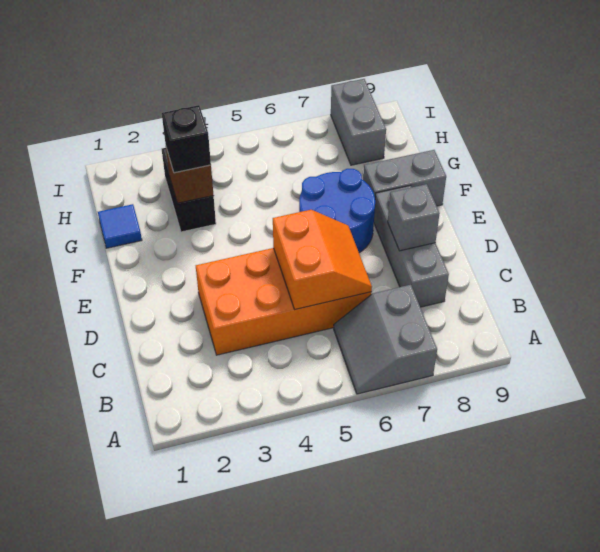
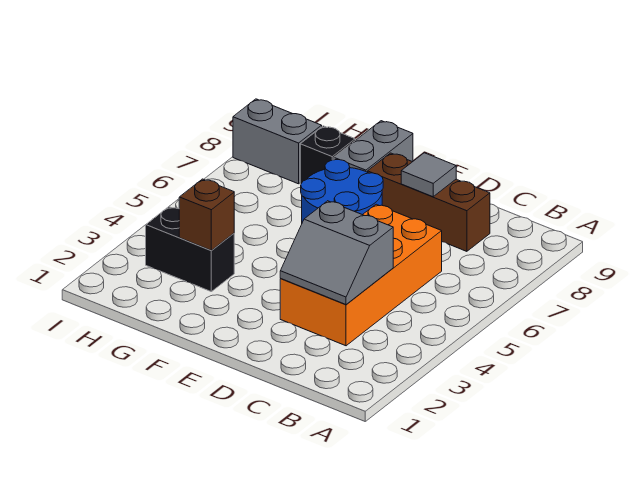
grey slope A6:B7 level 1 top 7 -> grey slope C3:D4 level 2 top 4
orange slope C5:D6 level 2 top 5 -> none
grey brick C8:E8 level 1 -> brown brick C8:E8 level 1
grey brick D8 level 2 -> grey tile D8 level 2
blue tile G1 level 1 -> none
black brick G3 level 3 -> black brick G8 level 1

